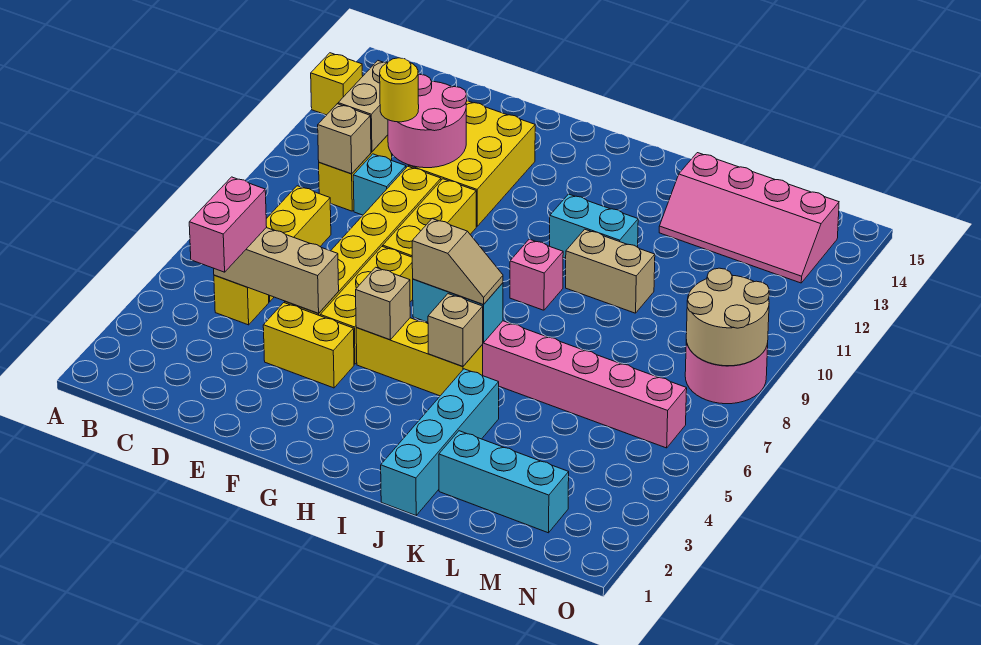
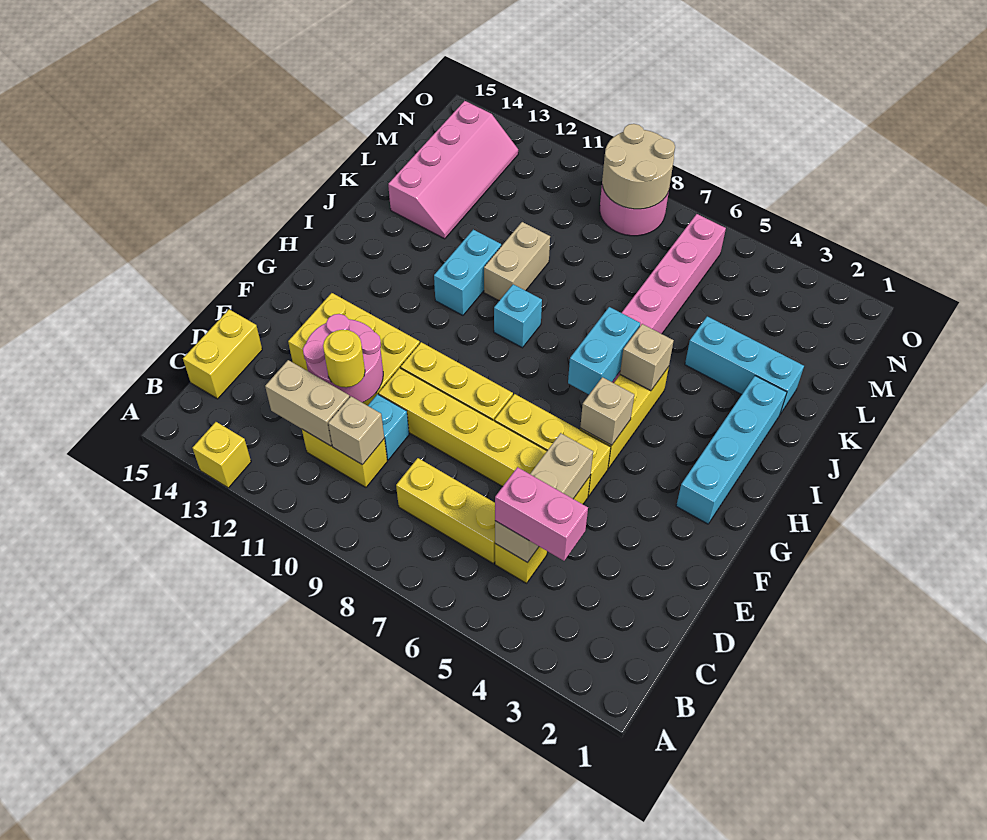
yellow brick E4:F4 level 1 -> yellow brick C15:D15 level 1
tan slope H6:I6 level 3 top H -> none
pink brick I9 level 1 -> cyan brick I9 level 1
cyan brick J1:J4 level 1 -> cyan brick G2:J2 level 1
cyan brick K2:M2 level 1 -> cyan brick K2:K4 level 1

